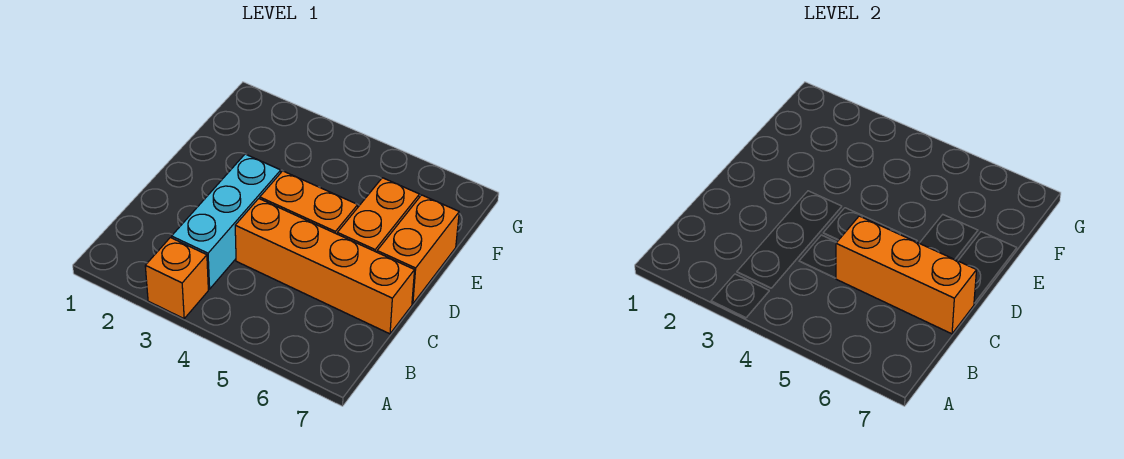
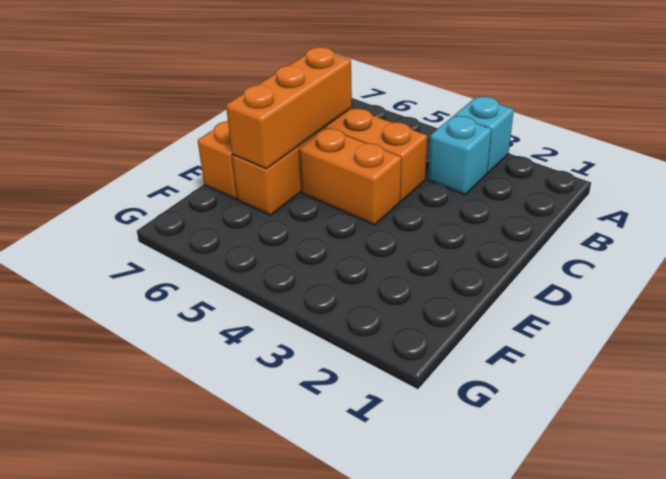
orange brick A3 level 1 -> cyan brick A3 level 1
cyan brick B3:D3 level 1 -> cyan brick B3 level 1
orange brick C5:C7 level 2 -> orange brick C6:E6 level 2

